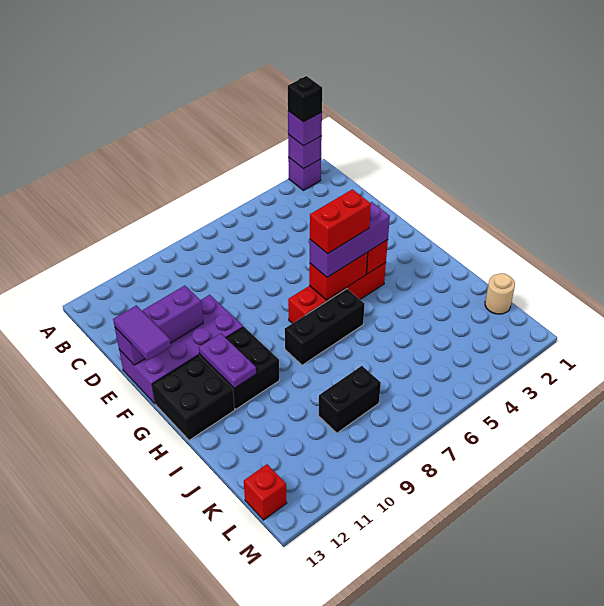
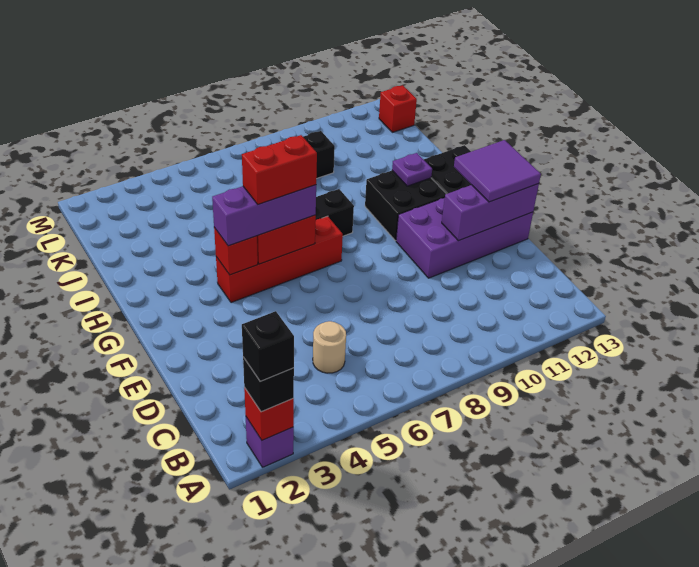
purple brick A2 level 2 -> red brick A2 level 2
purple brick A2 level 3 -> black brick A2 level 3
purple tile E13:F13 level 3 -> purple tile E12:F13 level 3
purple plate G11:H11 level 2 -> purple plate H11 level 2
tan round brick K1 level 1 -> tan round brick C5 level 1

